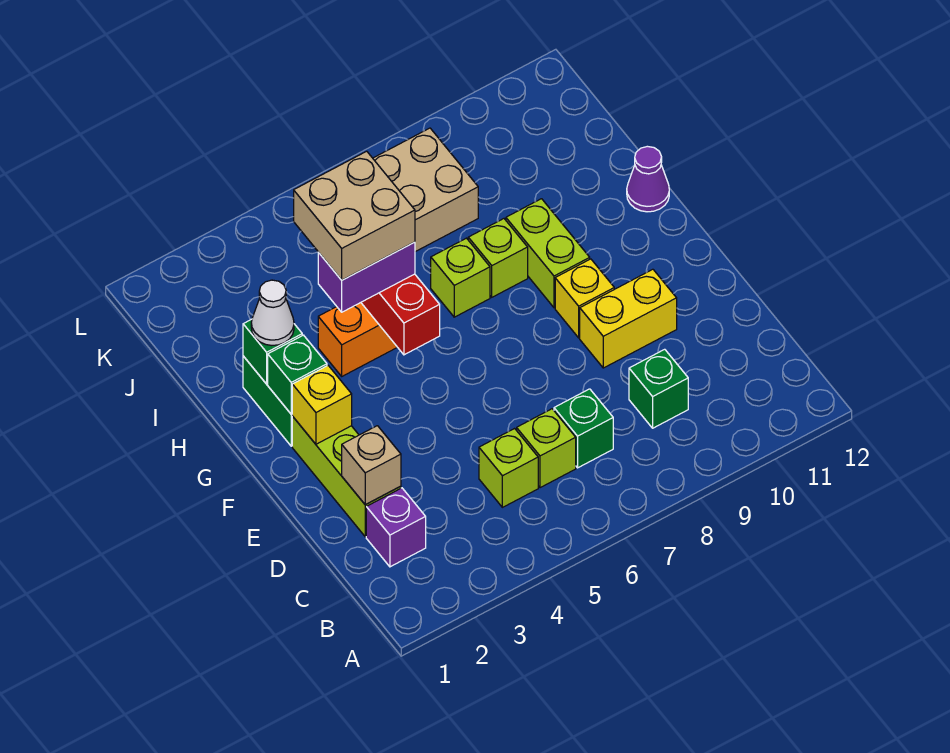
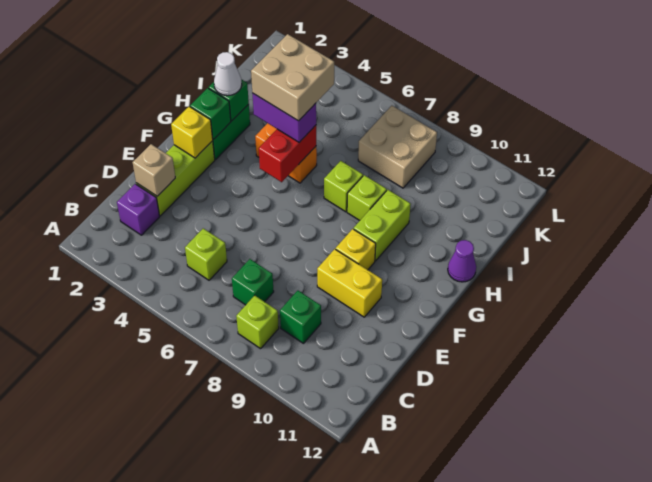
lime brick C6 level 1 -> lime brick B8 level 1

